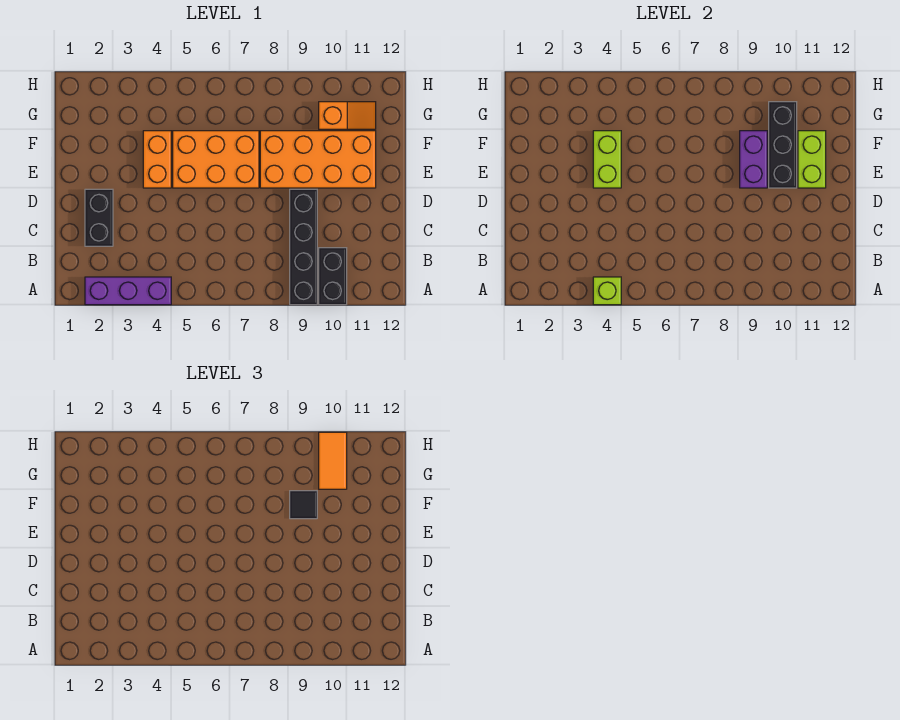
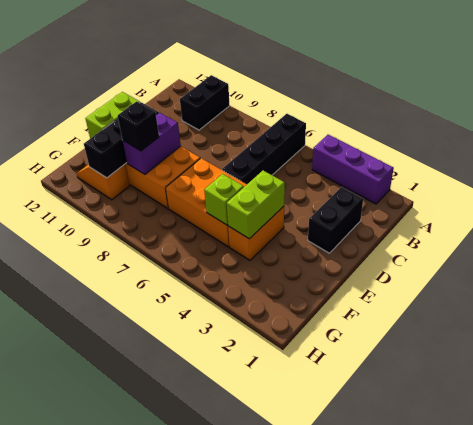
lime brick A4 level 2 -> lime brick F5 level 2
black brick A9:D9 level 1 -> black brick A6:D6 level 1
black tile F9 level 3 -> black brick F9 level 3
orange tile G10:H10 level 3 -> none

